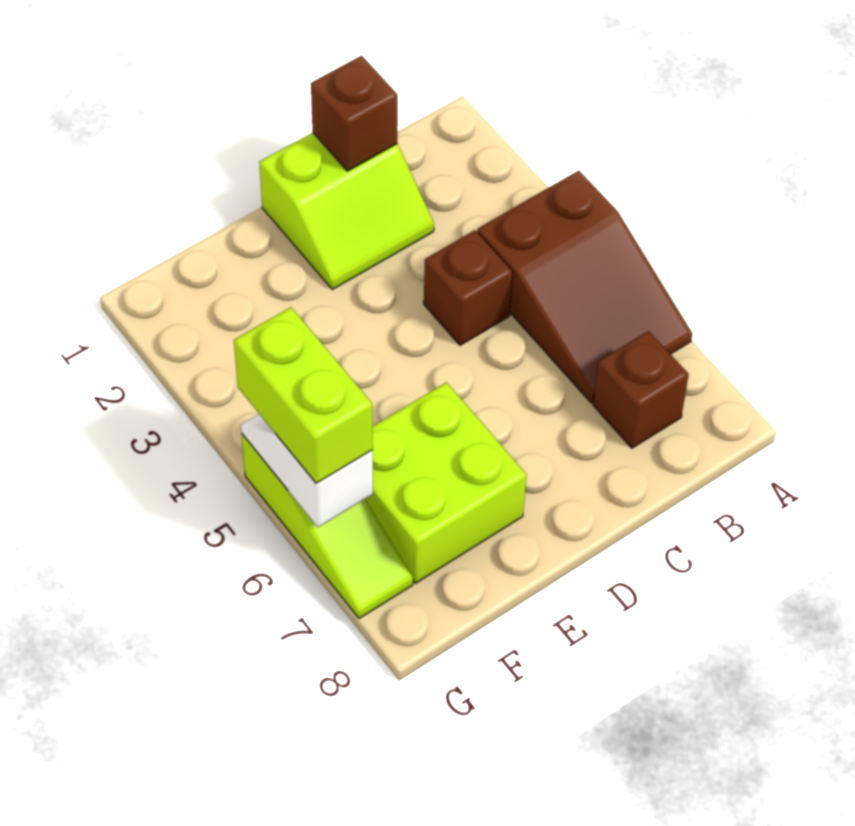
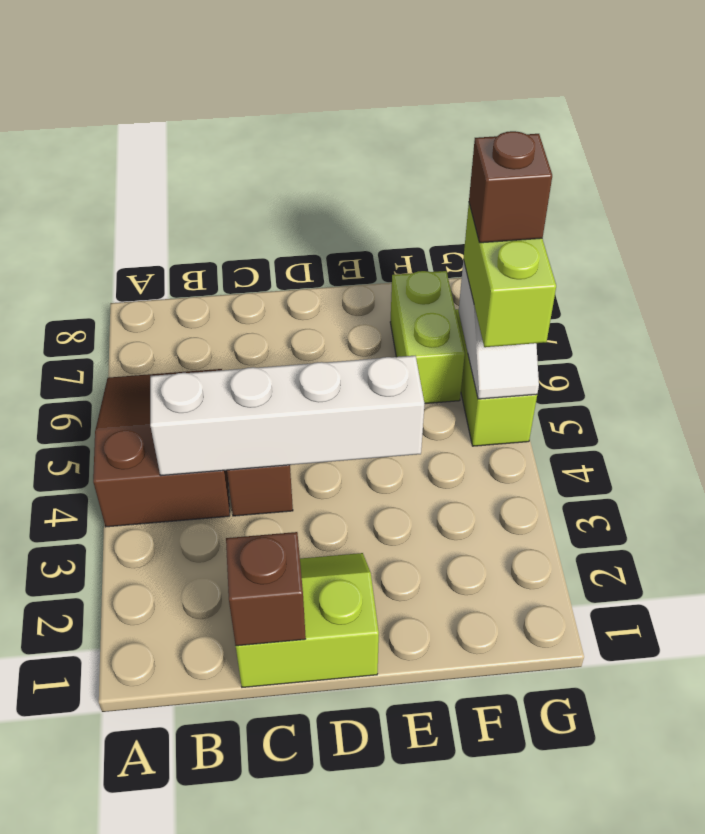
none -> white brick B4:E4 level 2
brown brick B7 level 1 -> brown brick G6 level 4
lime brick E6:F7 level 1 -> lime brick F6:F7 level 1

